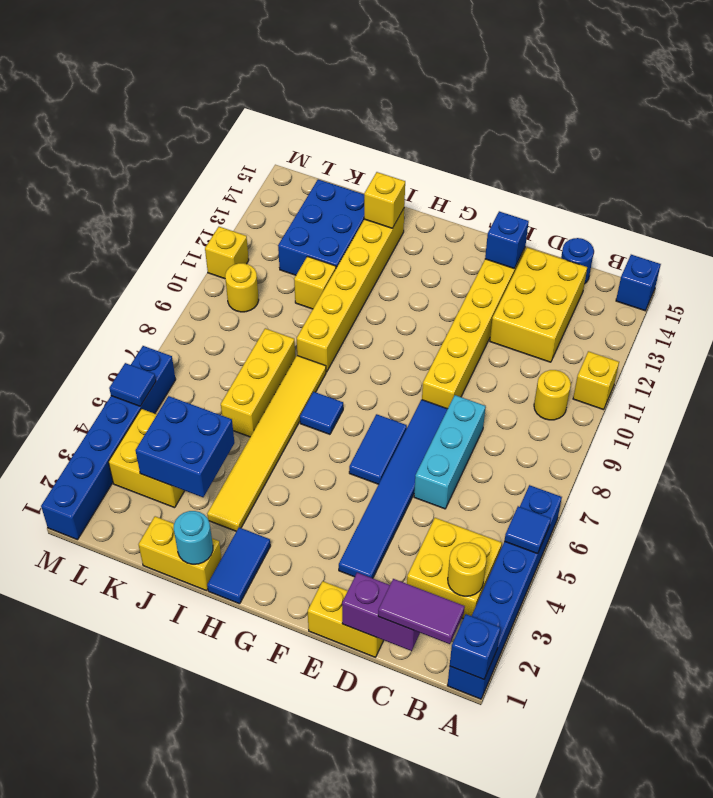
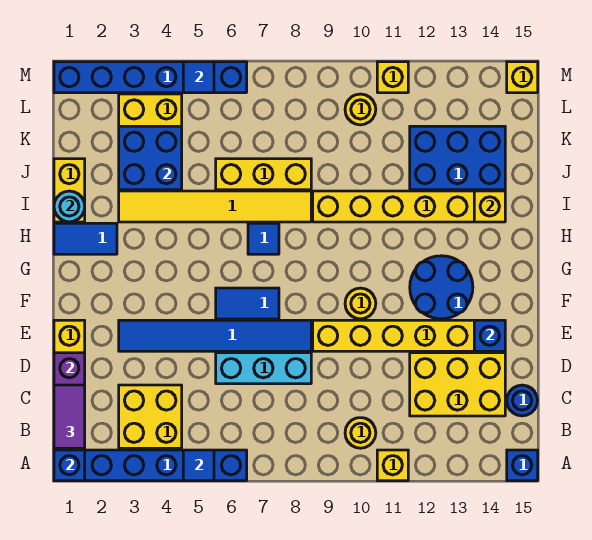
yellow round brick B3 level 2 -> yellow round brick F10 level 1
none -> blue round brick F12:G13 level 1
yellow brick J11 level 1 -> yellow brick M15 level 1

